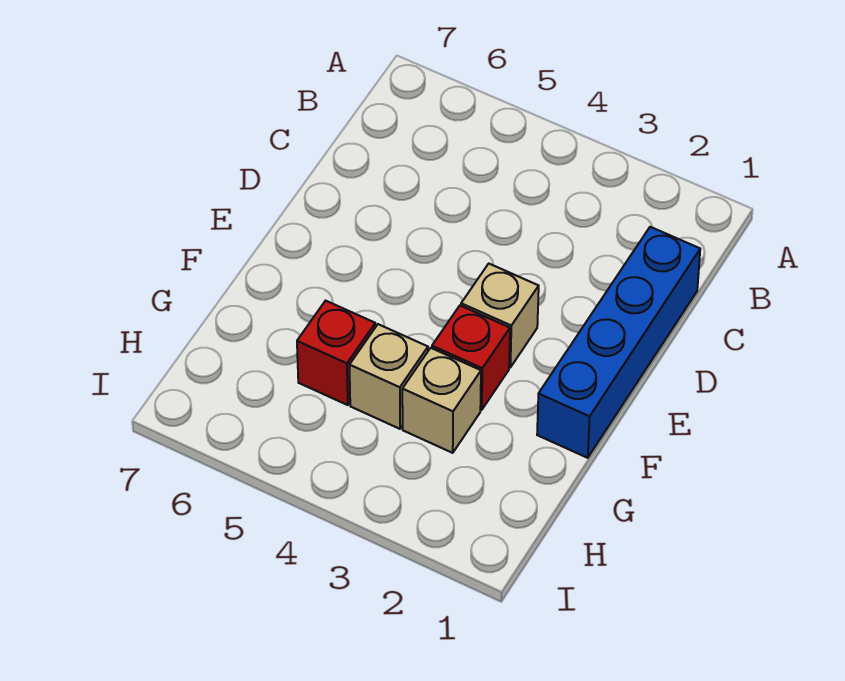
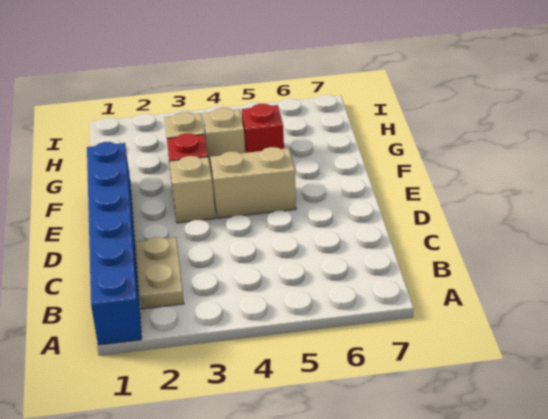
none -> tan plate B2:C2 level 1
blue brick C1:F1 level 1 -> blue brick A1:F1 level 1
none -> tan brick E4:E5 level 1

